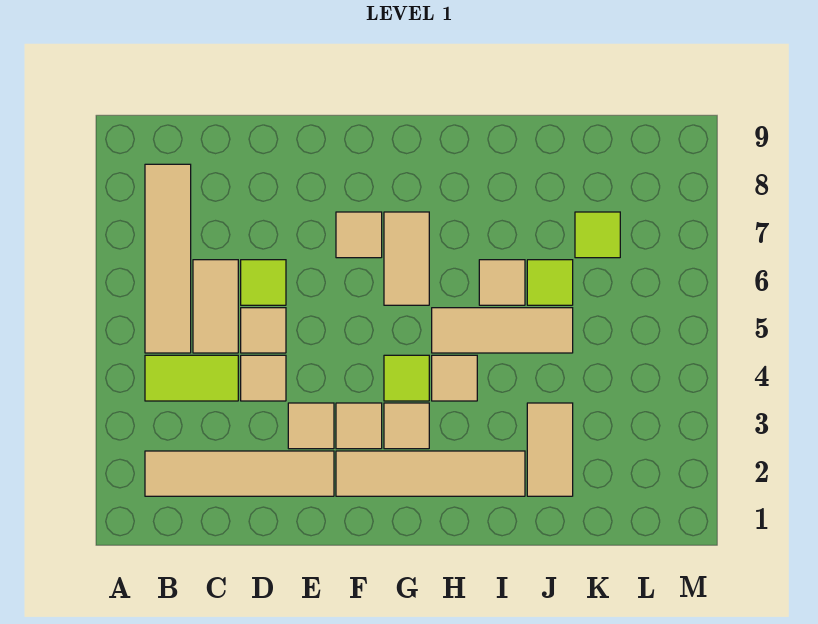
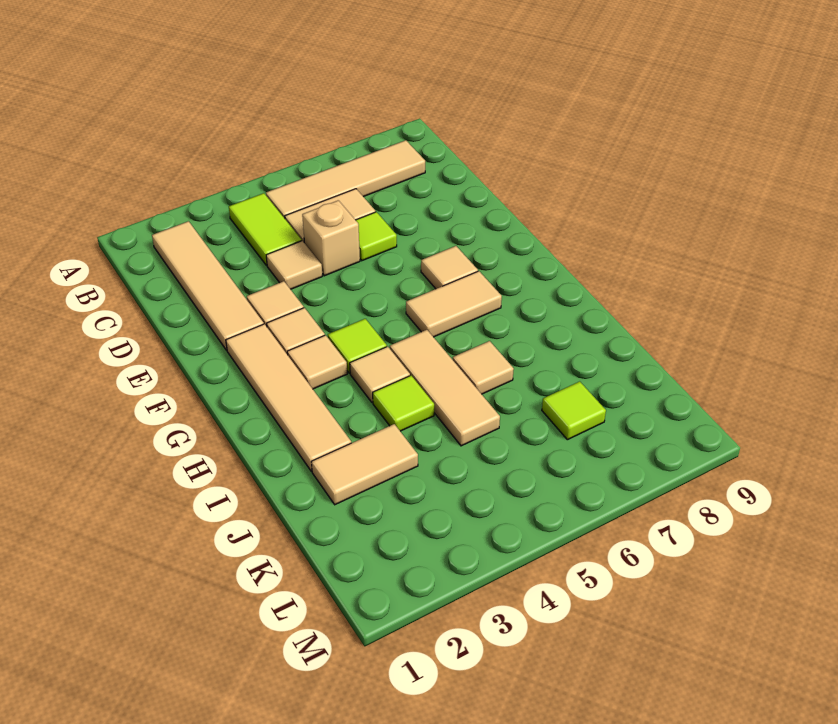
tan tile D5 level 1 -> tan brick D5 level 1
lime tile J6 level 1 -> lime tile I4 level 1

